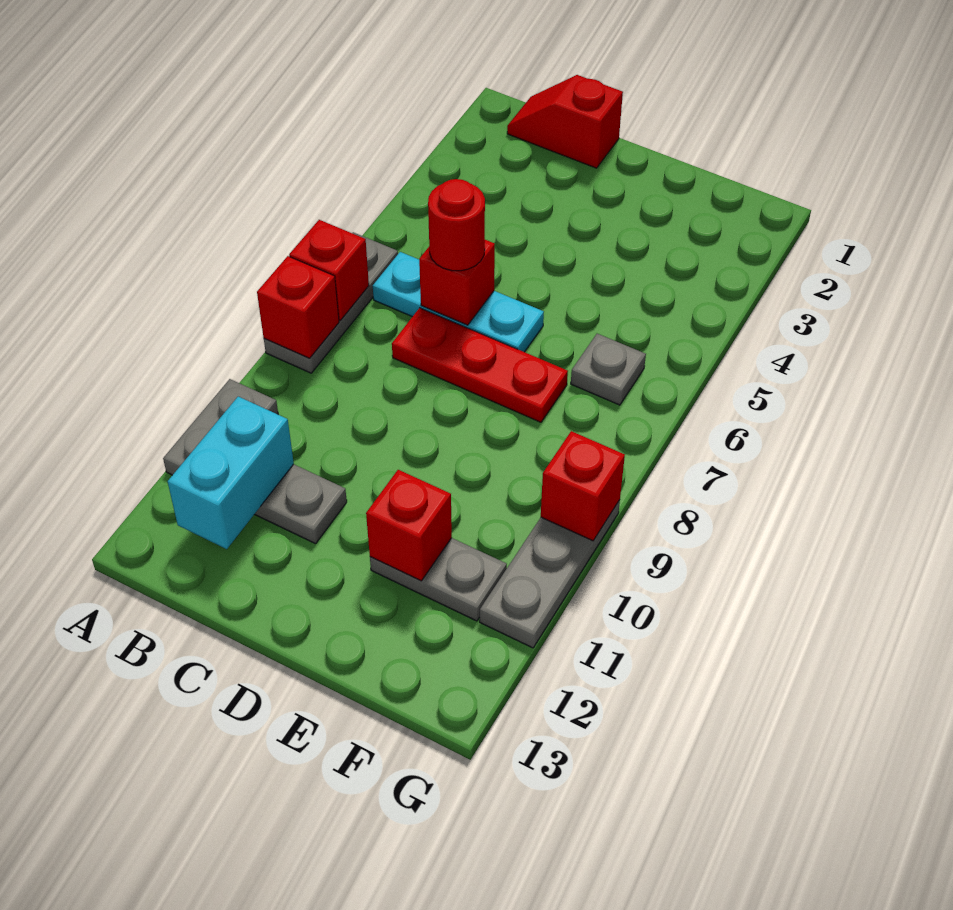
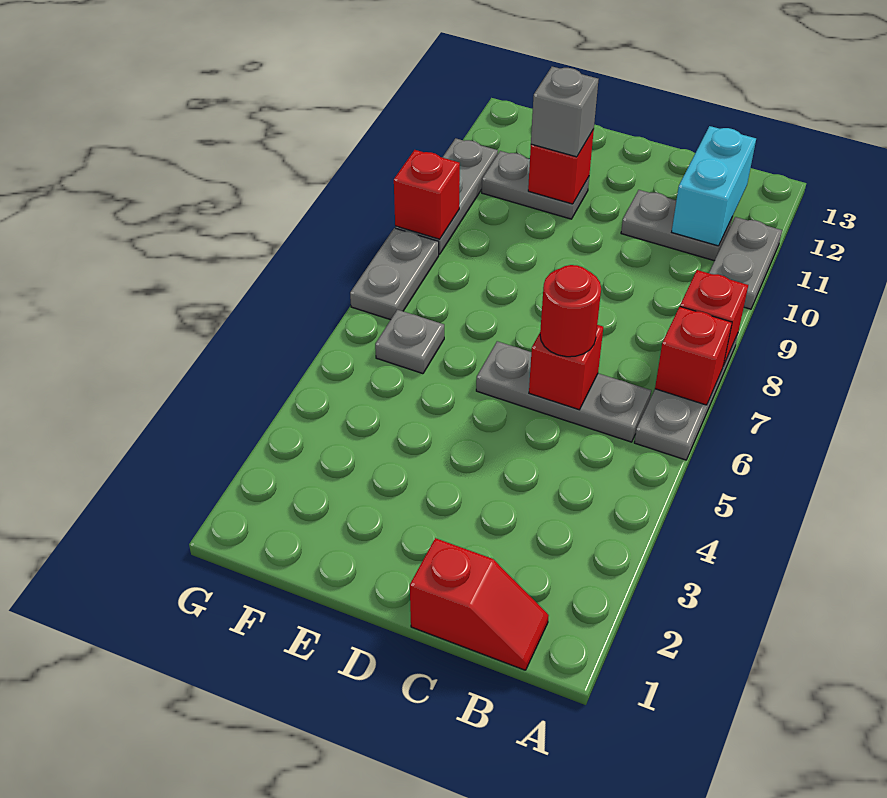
cyan plate B6:D6 level 1 -> grey plate B6:D6 level 1
red plate C7:E7 level 1 -> none
none -> grey brick E11 level 3
none -> grey plate G7:G8 level 1

